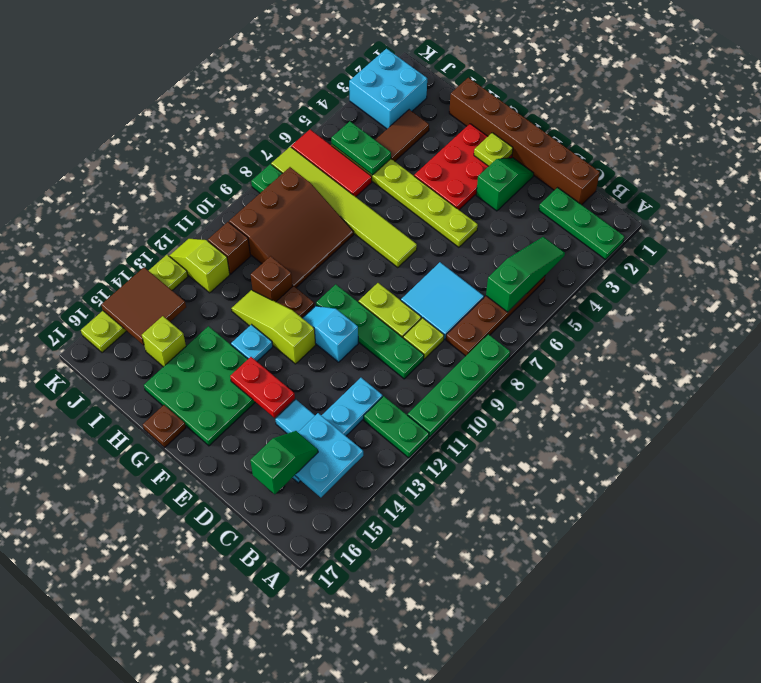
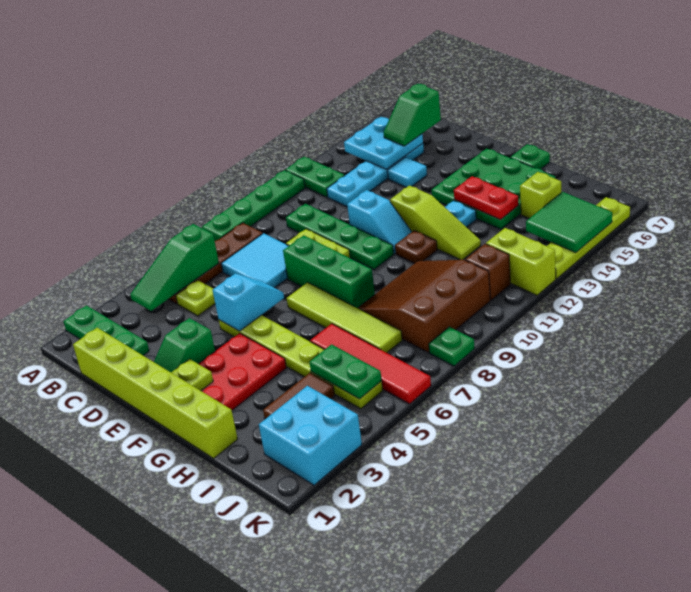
brown brick C1:H1 level 1 -> lime brick C1:H1 level 1
lime plate C9 level 1 -> lime plate C5 level 1
none -> cyan slope E5:E6 level 2 top 5
none -> green brick E8:G8 level 1
red plate E14:F14 level 2 -> red plate G14:H14 level 2
lime tile F7:K7 level 1 -> lime tile F7:I7 level 1
brown plate G17 level 1 -> green plate G17 level 1
brown brick H11 level 1 -> none
red tile I6:K6 level 1 -> red tile H6:K6 level 1
lime slope J12:K12 level 1 top J -> lime brick J12:K12 level 1
brown tile J14:K15 level 2 -> green tile J14:K15 level 2

